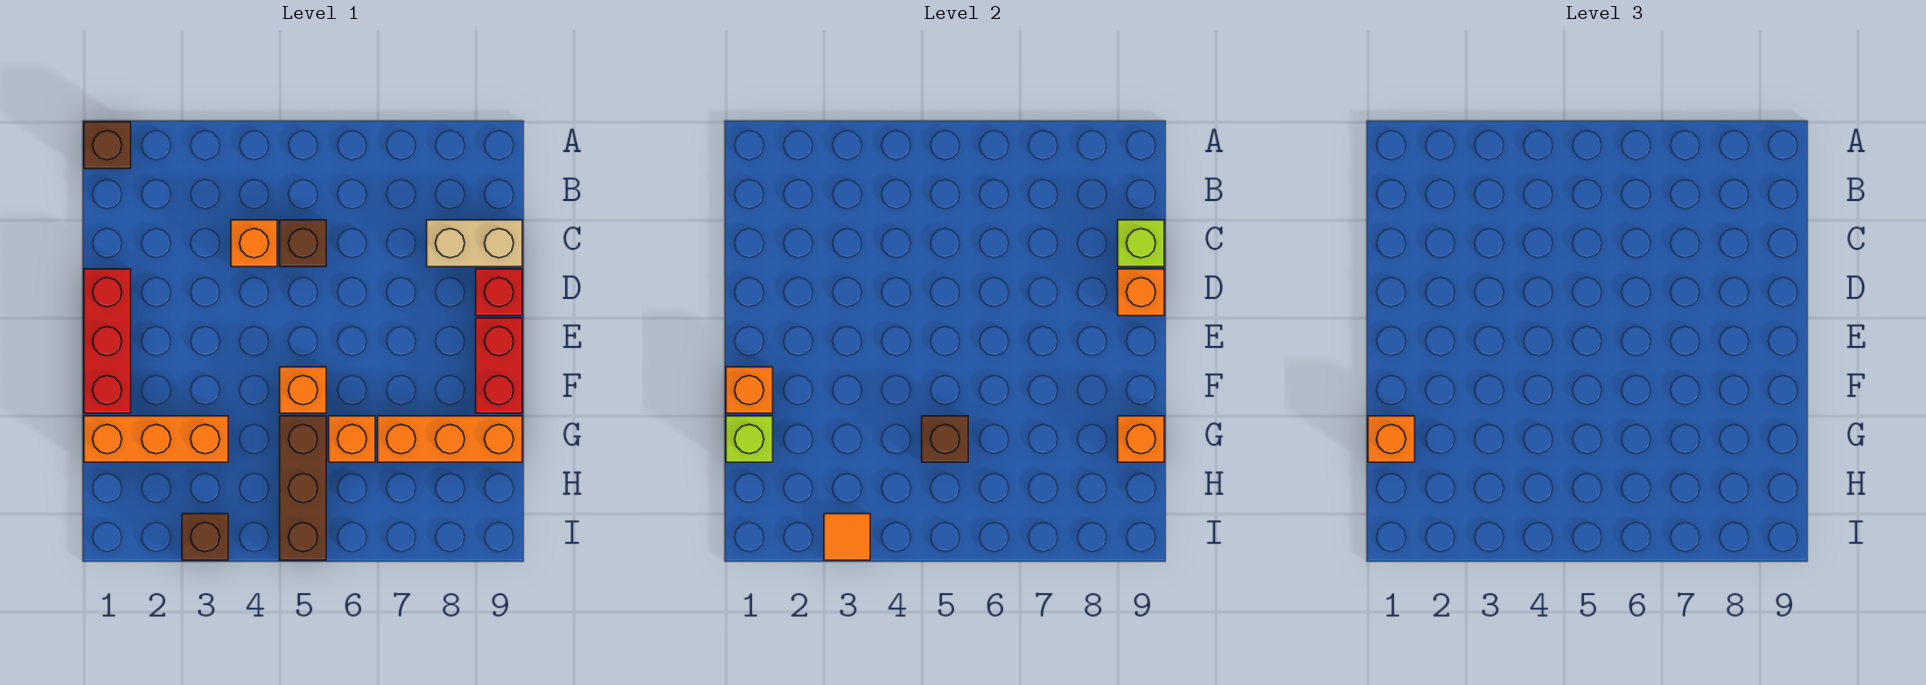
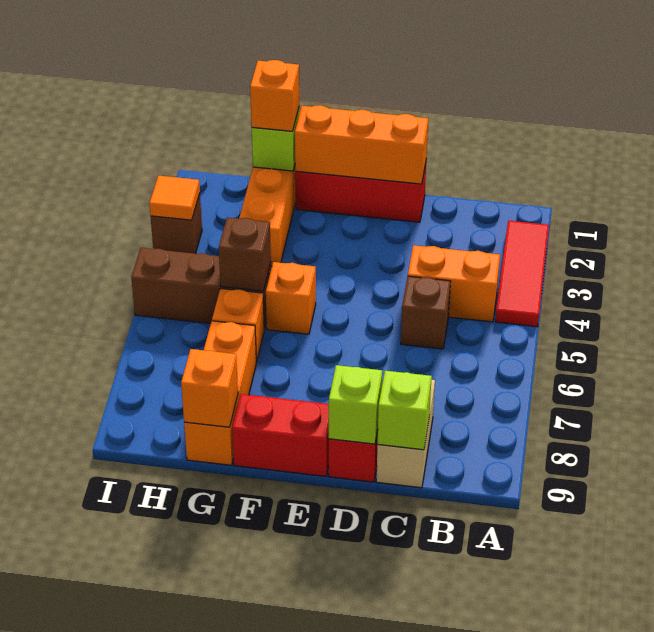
brown brick A1 level 1 -> none
none -> red tile A2:A4 level 1
orange brick C4 level 1 -> orange brick B4:C4 level 1
orange brick D9 level 2 -> lime brick D9 level 2
orange brick F1 level 2 -> orange brick D1:F1 level 2

